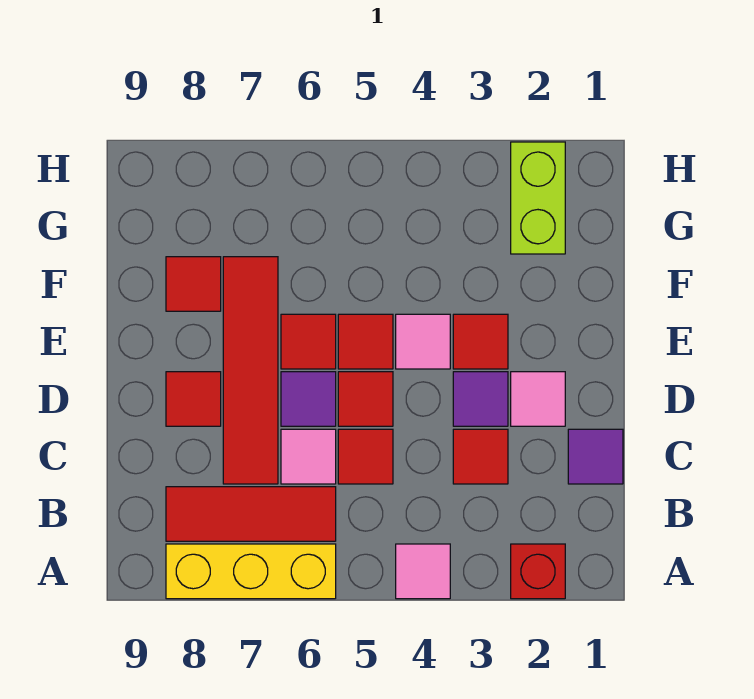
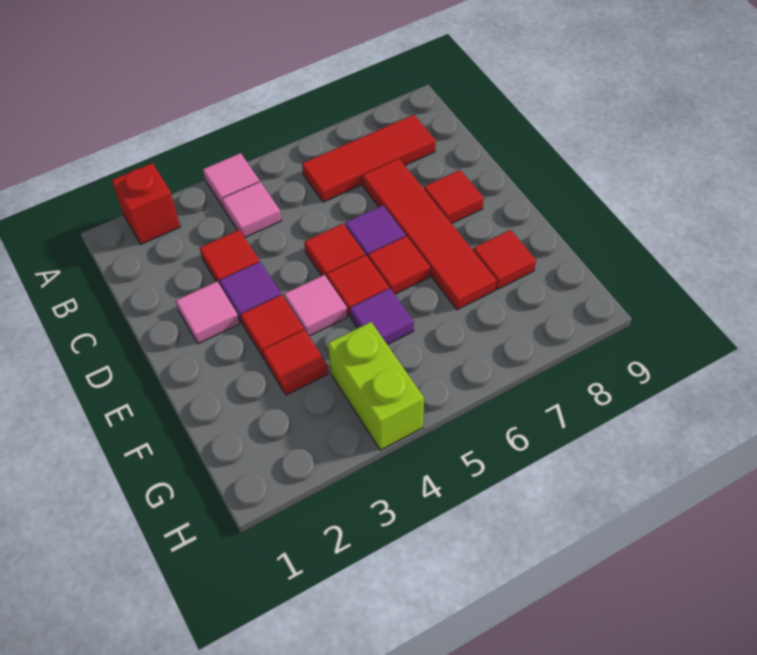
yellow brick A6:A8 level 1 -> none
purple tile C1 level 1 -> purple tile F5 level 1
red tile C5 level 1 -> red tile F3 level 1
pink tile C6 level 1 -> pink tile B4 level 1
lime brick G2:H2 level 1 -> lime brick G4:H4 level 1

